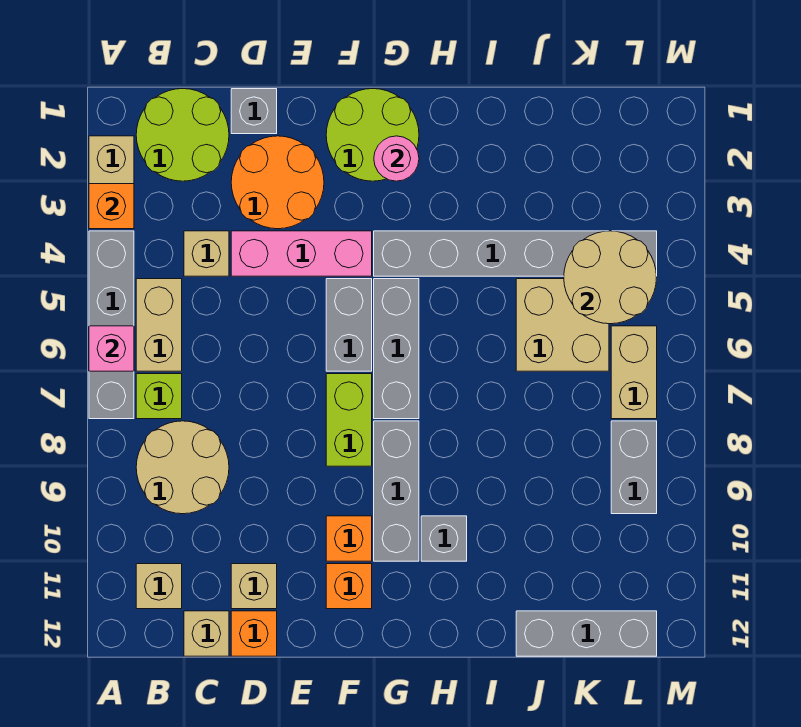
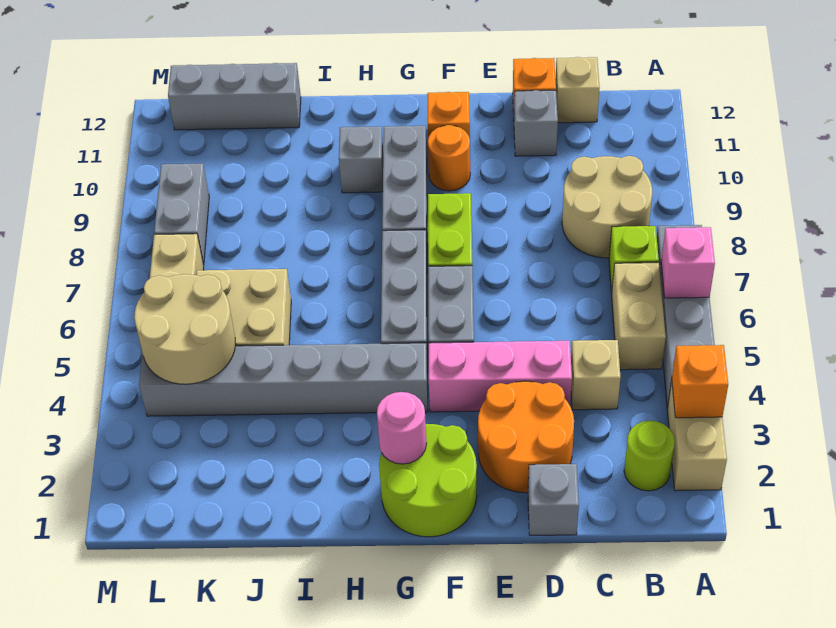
lime round brick B1:C2 level 1 -> lime round brick B2 level 1
tan brick B11 level 1 -> none
tan brick D11 level 1 -> grey brick D11 level 1
orange brick F10 level 1 -> orange round brick F10 level 1

